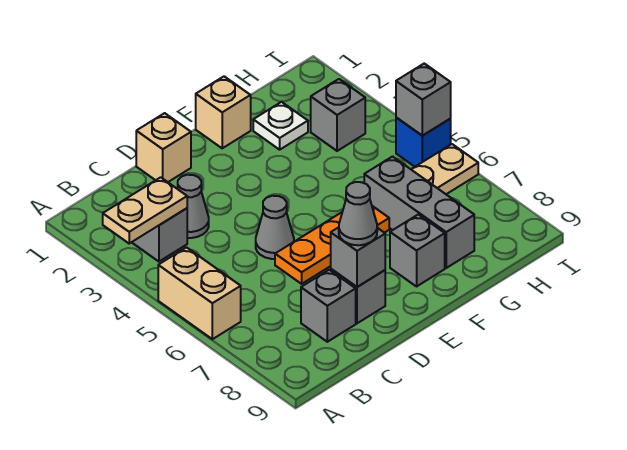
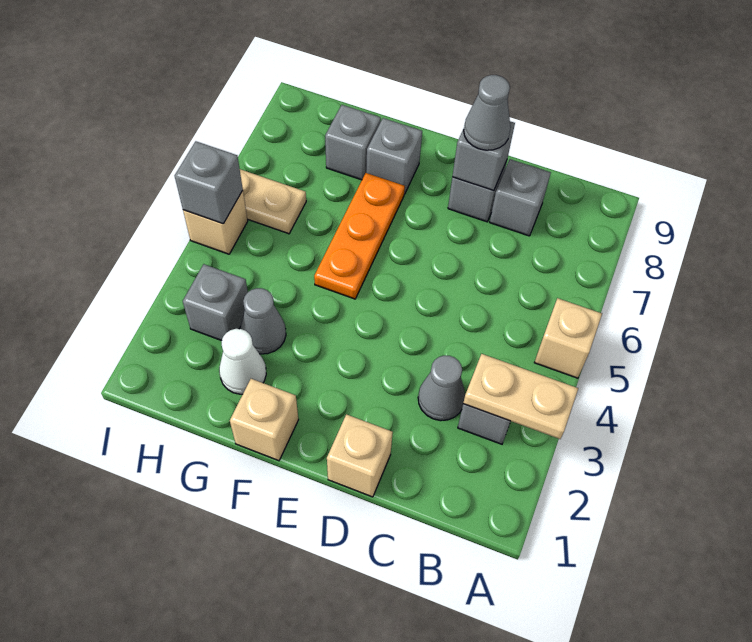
tan brick A5:A6 level 1 -> tan brick A5 level 1
grey cone D5 level 1 -> grey cone G3 level 1
orange plate D6:F6 level 1 -> orange plate F5:F7 level 1
white plate G2 level 1 -> white cone G2 level 1
grey brick G6:G8 level 1 -> grey brick G8 level 1
blue brick I5 level 1 -> tan brick I5 level 1

